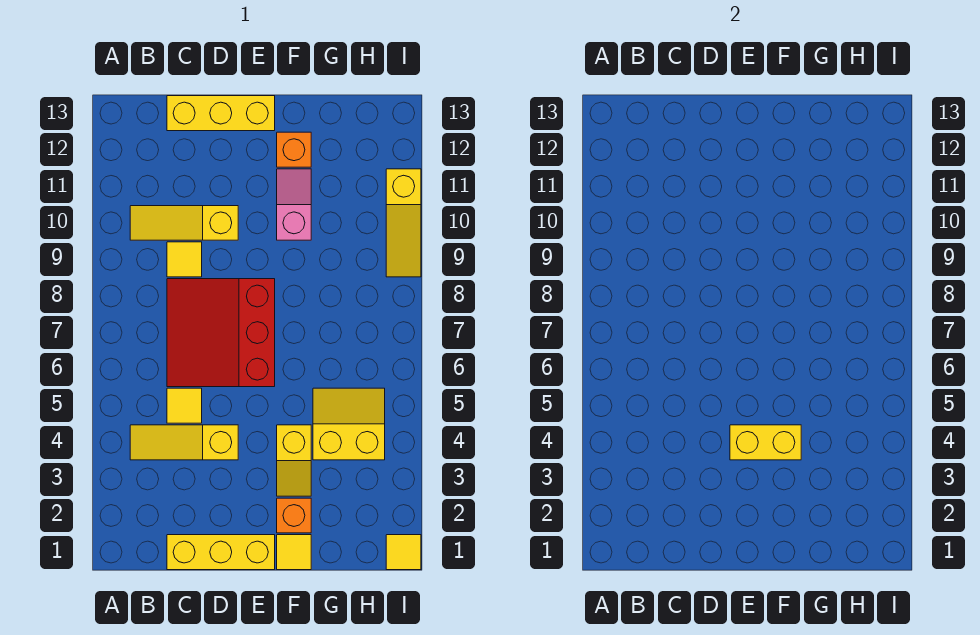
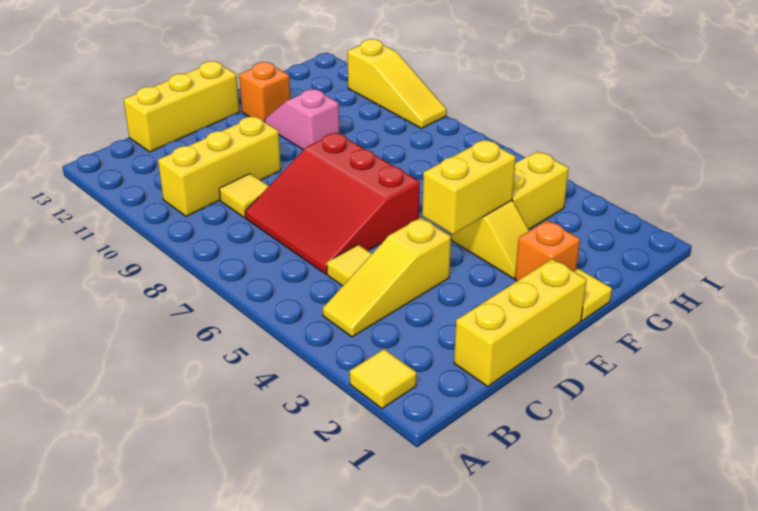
yellow slope B10:D10 level 1 top D -> yellow brick B10:D10 level 1
yellow tile I1 level 1 -> yellow tile A2 level 1

